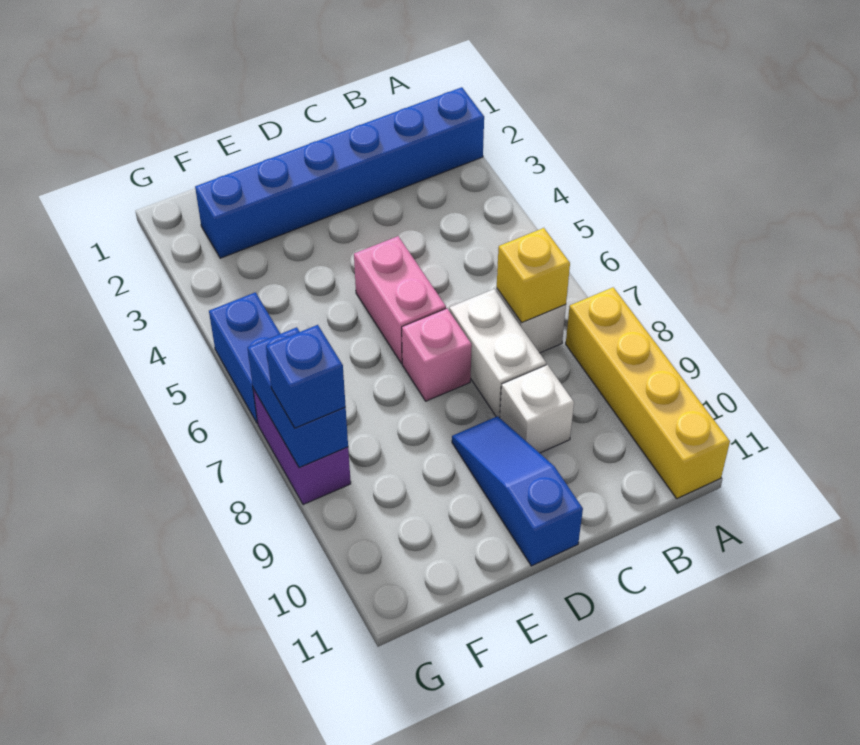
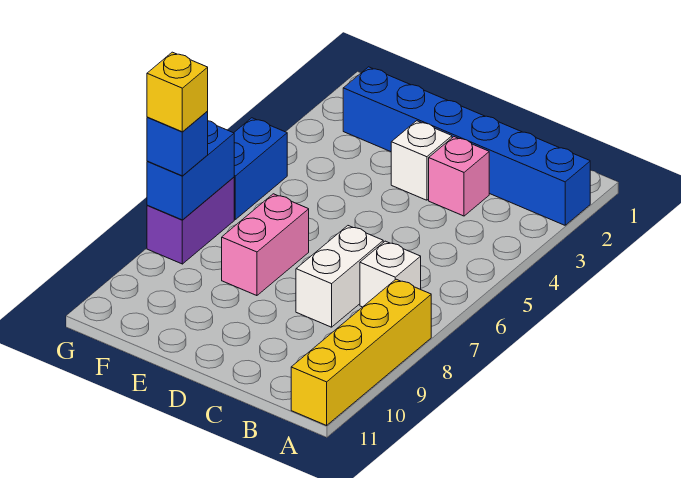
yellow brick B7 level 2 -> yellow brick G8 level 4
white brick C9 level 1 -> white brick D3 level 1
pink brick D5:D6 level 1 -> pink brick E7:E8 level 1
pink brick D7 level 1 -> pink brick C3 level 1
blue slope D9:D11 level 1 top 11 -> none

